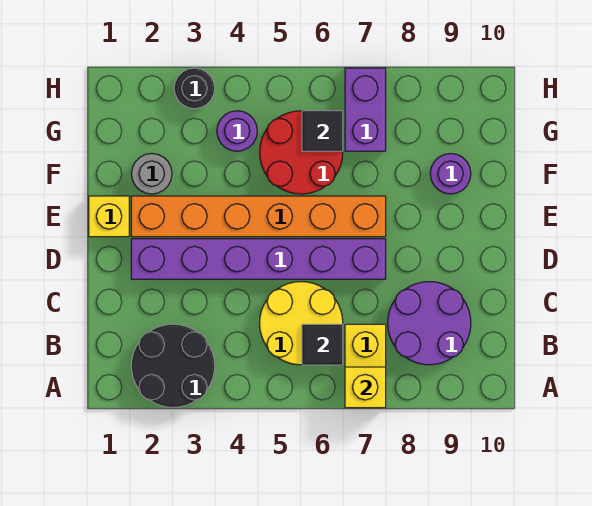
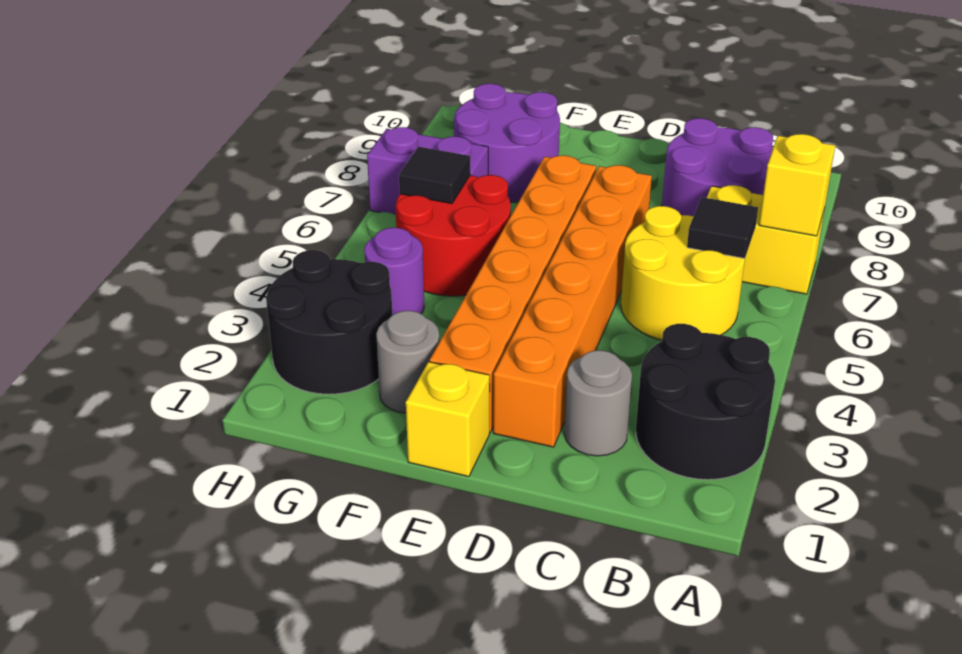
none -> grey round brick C2 level 1
purple brick D2:D7 level 1 -> orange brick D2:D7 level 1
purple round brick F9 level 1 -> purple round brick F8:G9 level 1
black round brick H3 level 1 -> black round brick G2:H3 level 1

